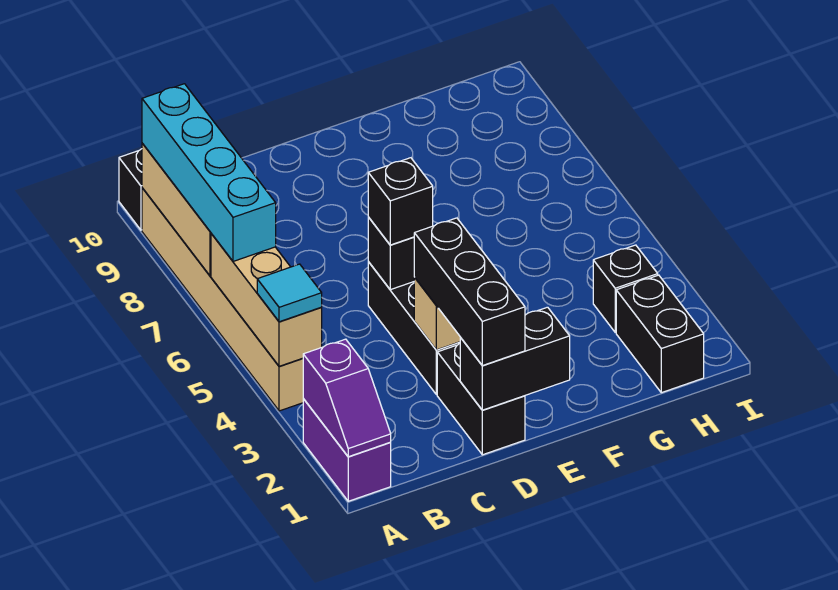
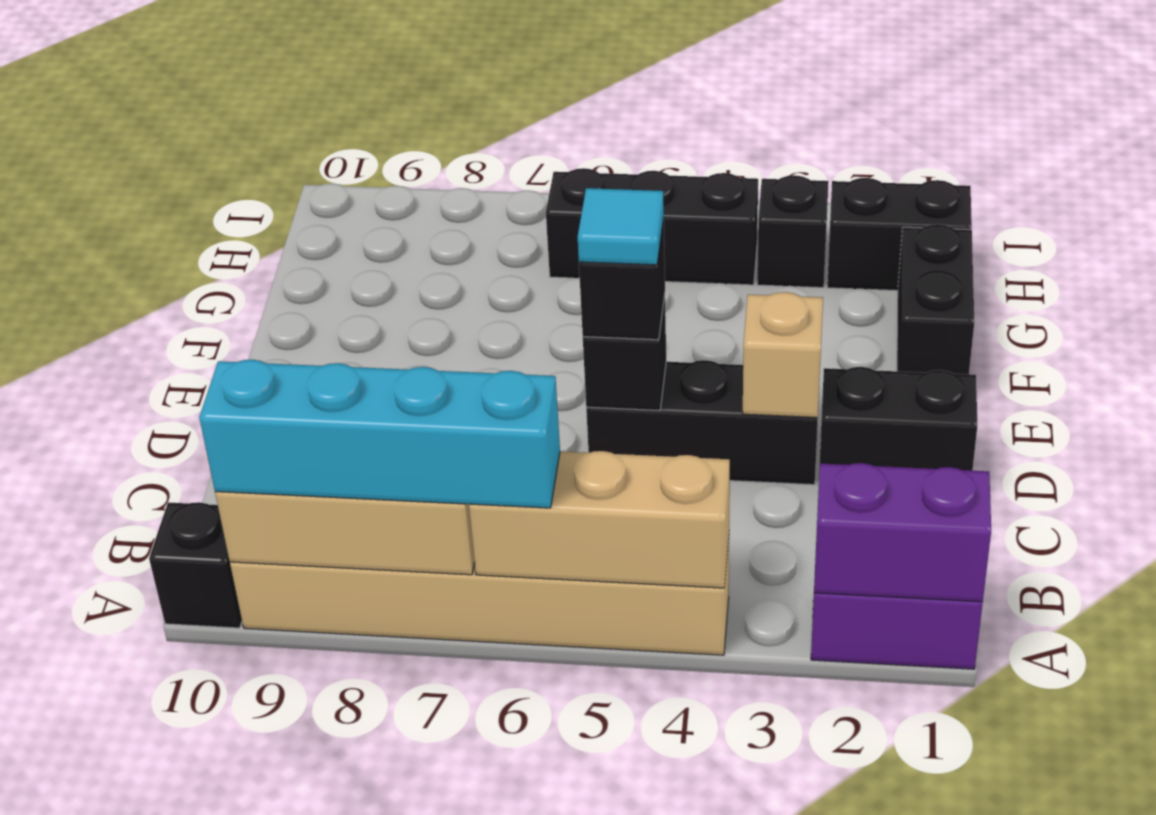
purple slope A1:A2 level 2 top 2 -> purple brick A1:A2 level 2
cyan tile A4 level 3 -> cyan tile D5 level 4
black brick D1:E1 level 2 -> black brick F1:G1 level 1
black brick D1:D3 level 3 -> black brick H4:H6 level 1

